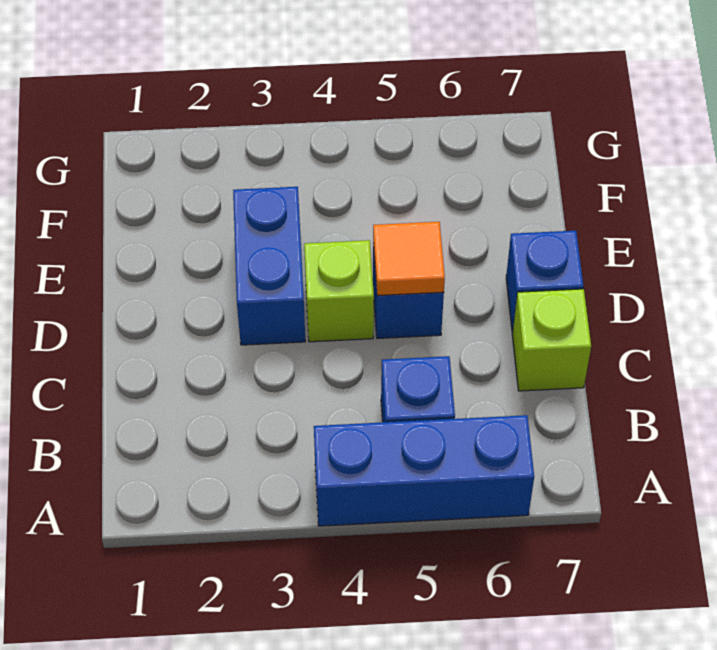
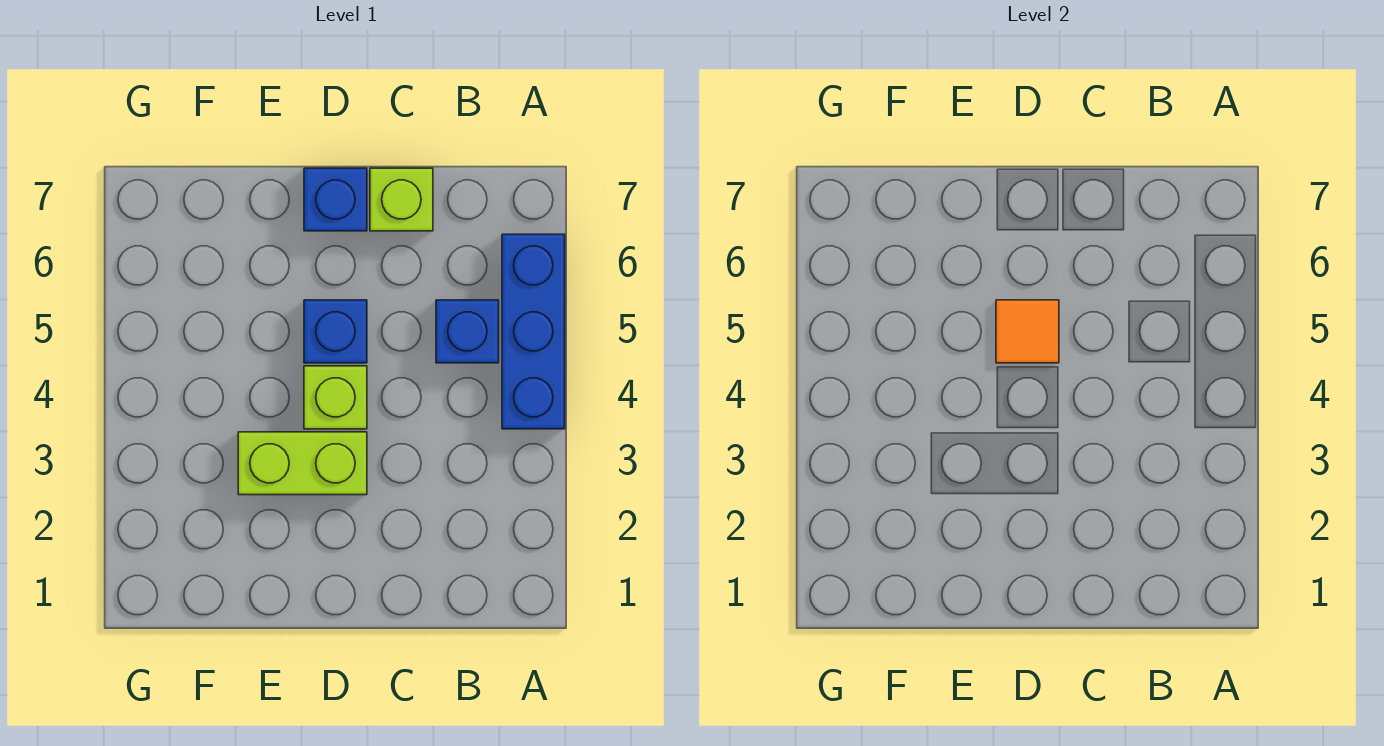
blue brick D3:E3 level 1 -> lime brick D3:E3 level 1

